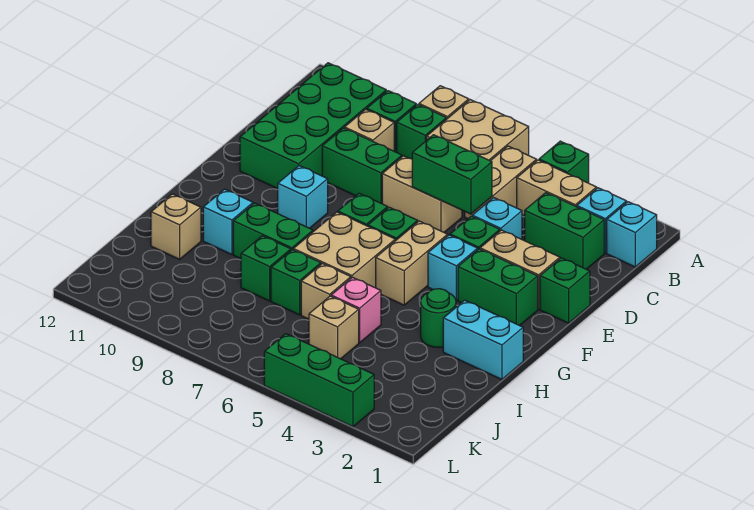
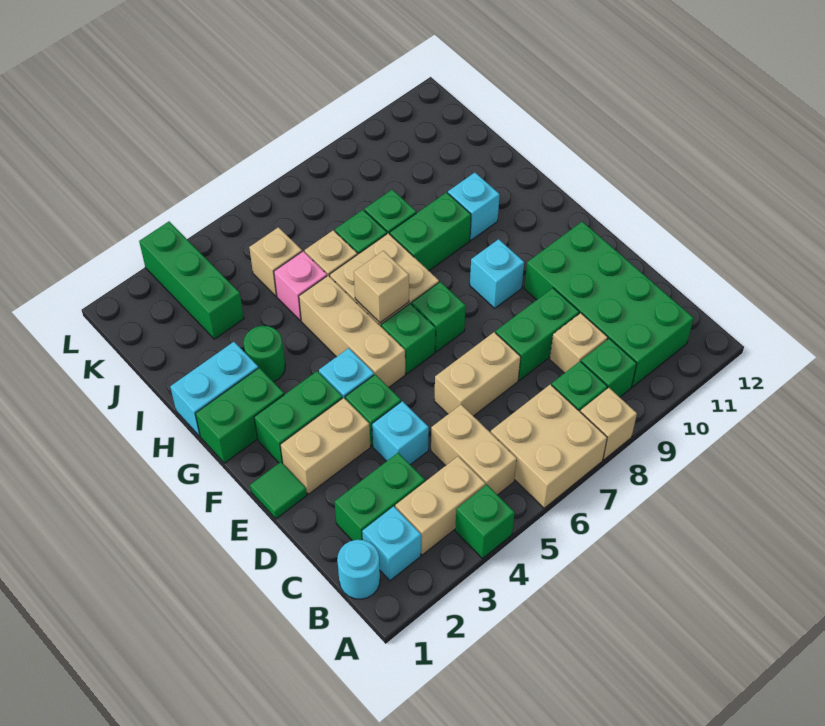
cyan brick B1 level 1 -> cyan round brick B1 level 1
green brick D5:D6 level 2 -> green brick G1:G2 level 1
green brick E1 level 1 -> green tile E1 level 1
tan brick F5:G5 level 1 -> tan brick F5:H5 level 1
tan brick I11 level 1 -> tan brick G6 level 2
green brick L3:L5 level 1 -> green brick J3:L3 level 1

